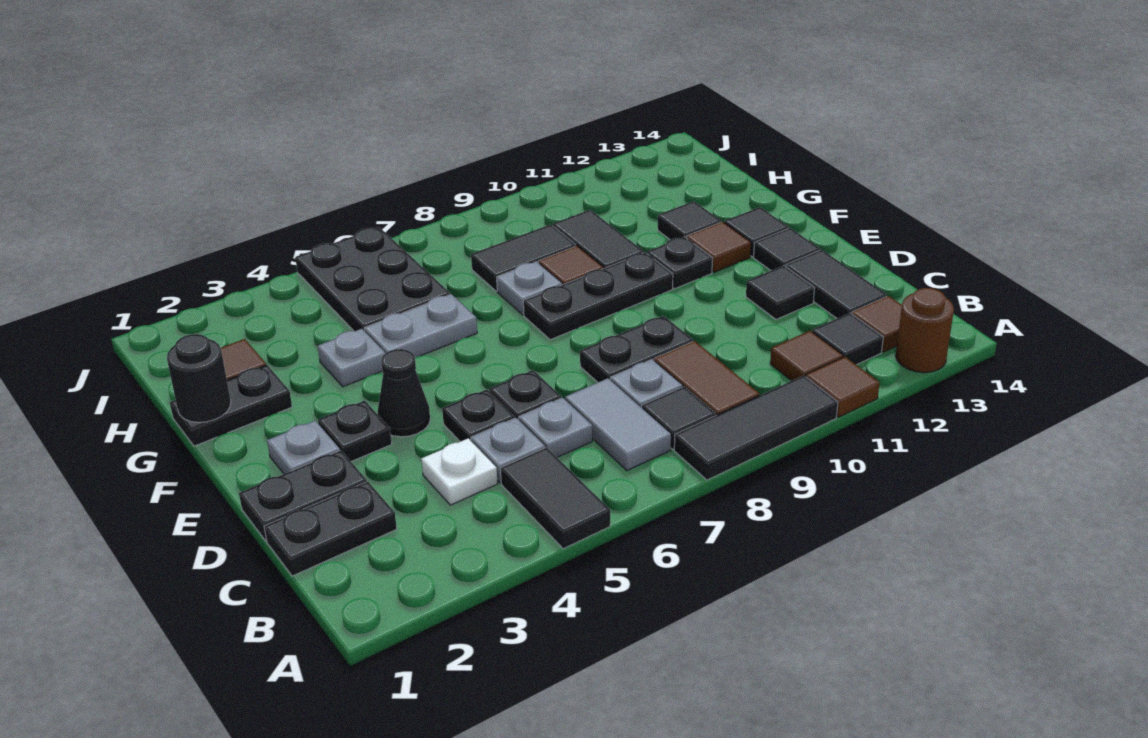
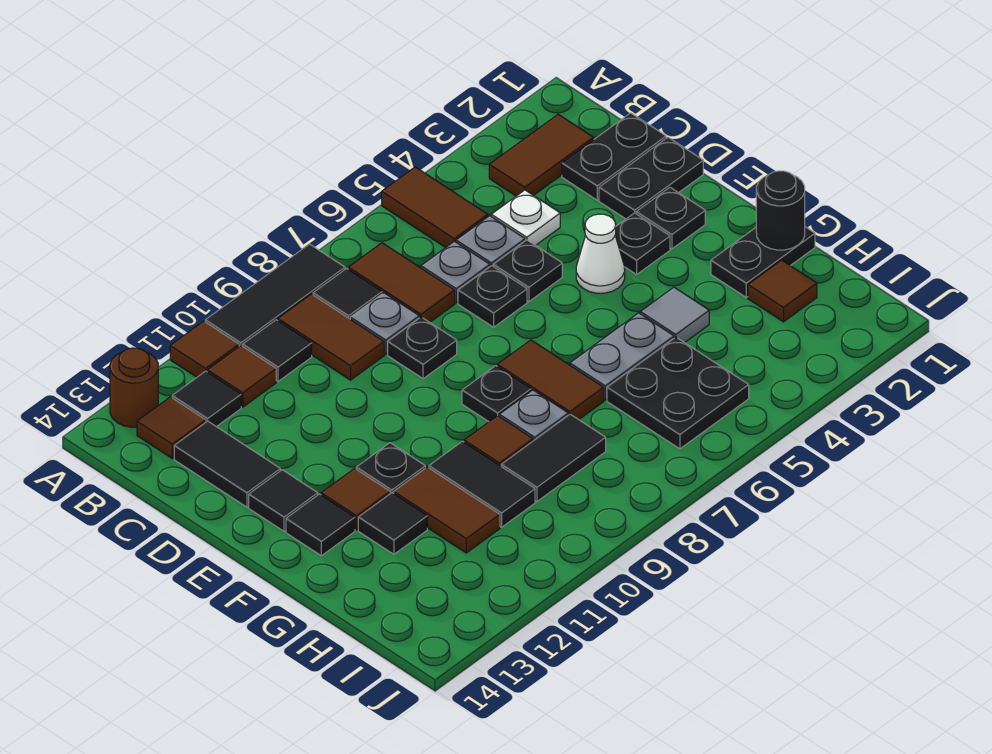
black tile A5:B5 level 1 -> brown tile A5:B5 level 1
none -> brown tile B2:B3 level 1
grey tile B7:C7 level 1 -> brown tile B7:C7 level 1
black plate D8:D9 level 1 -> black plate D8 level 1
black tile D12 level 1 -> black tile B10 level 1
grey plate E2 level 1 -> black plate E2 level 1
black cone E4 level 1 -> white cone E4 level 1
none -> brown tile F7:G7 level 1
black plate F8:F10 level 1 -> black plate F8 level 1
grey plate G4 level 1 -> grey tile G4 level 1
none -> brown tile G11:H11 level 1
black plate H5:J6 level 1 -> black plate H5:I6 level 1

